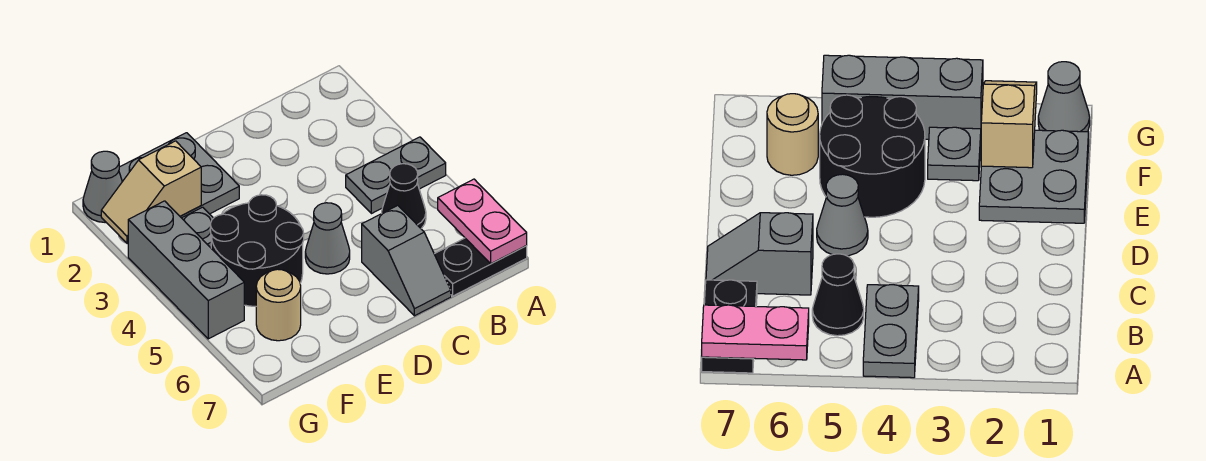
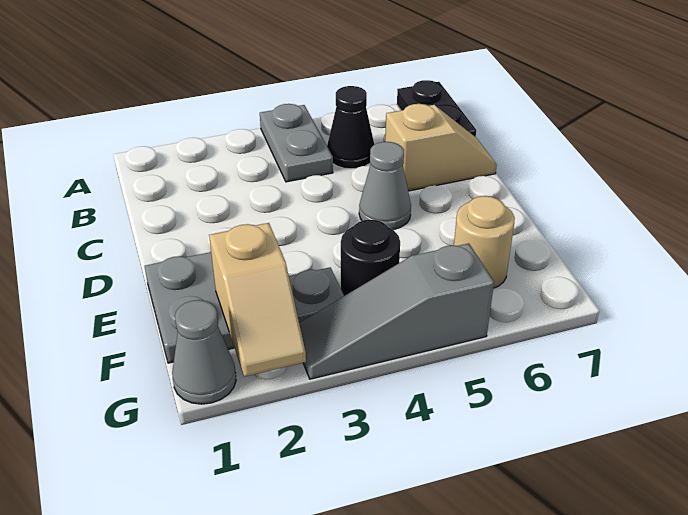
pink plate A6:A7 level 2 -> none
grey slope C6:C7 level 1 top 6 -> tan slope C6:C7 level 1 top 6
black round brick E4:F5 level 1 -> black round brick F4 level 1
grey brick G3:G5 level 1 -> grey slope G3:G5 level 1 top 5

